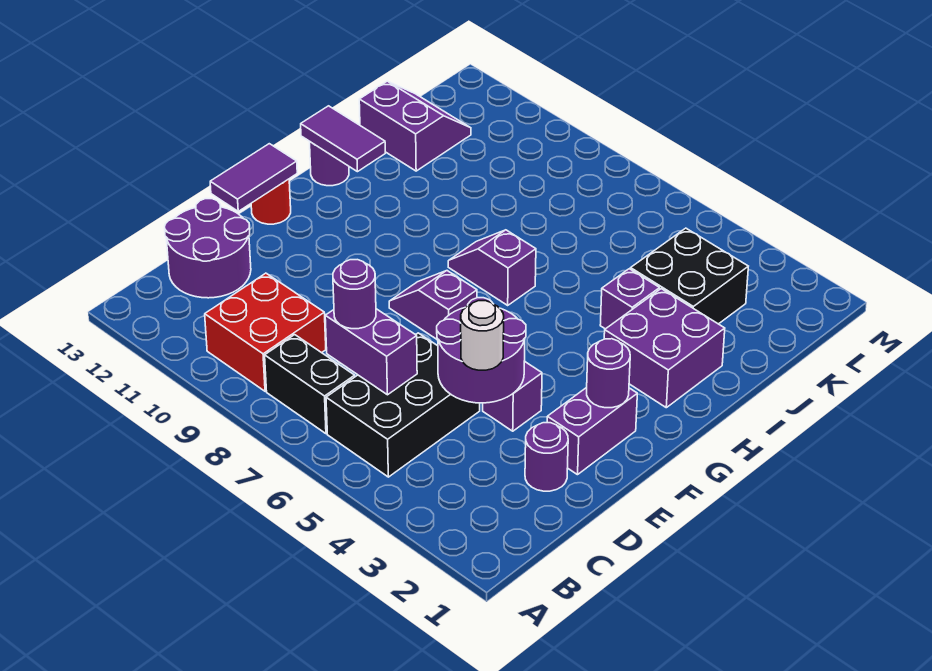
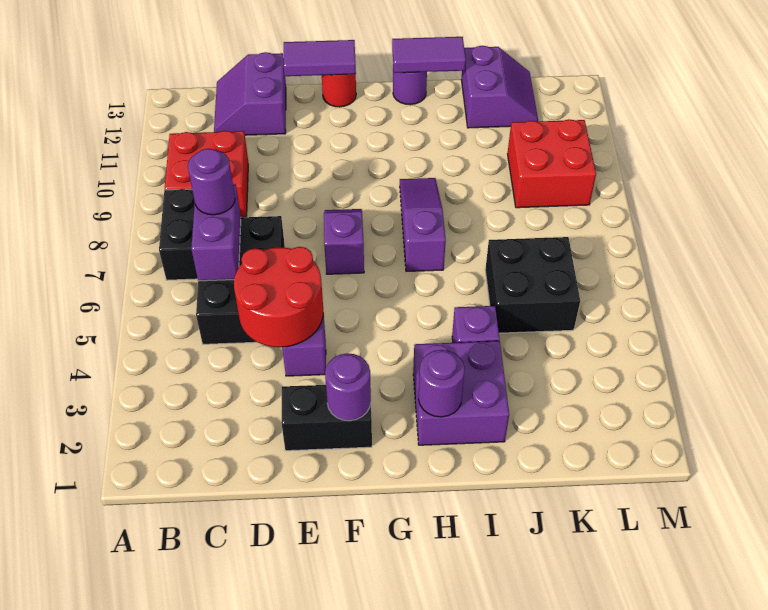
black brick B5:D6 level 1 -> black brick C5:D7 level 1
purple round brick C12:D13 level 1 -> purple slope C12:D13 level 1 top D
purple round brick D2 level 1 -> purple round brick H2 level 2
purple round brick D4:E5 level 2 -> red round brick D4:E5 level 2
white round brick D4 level 3 -> none
purple brick E2:F2 level 1 -> black brick E2:F2 level 1
purple slope H7:H8 level 1 top 7 -> purple slope H7:H9 level 1 top 7
purple tile H12:H13 level 2 -> purple tile H13:I13 level 2
black brick J3:K4 level 1 -> black brick J5:K6 level 1
none -> red brick K9:L10 level 1

